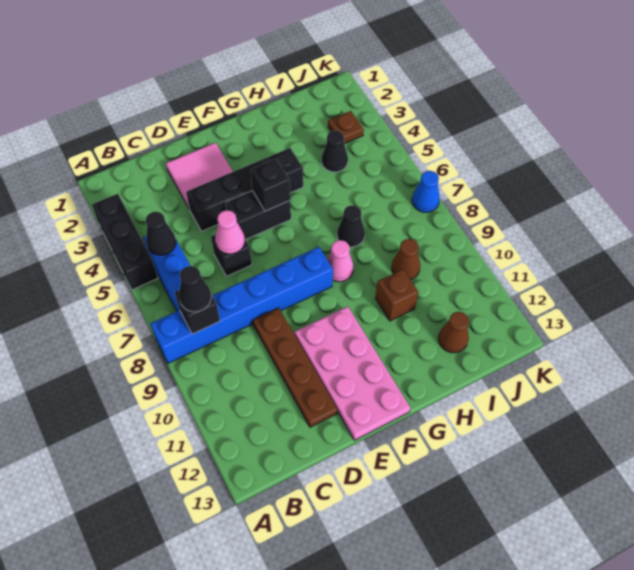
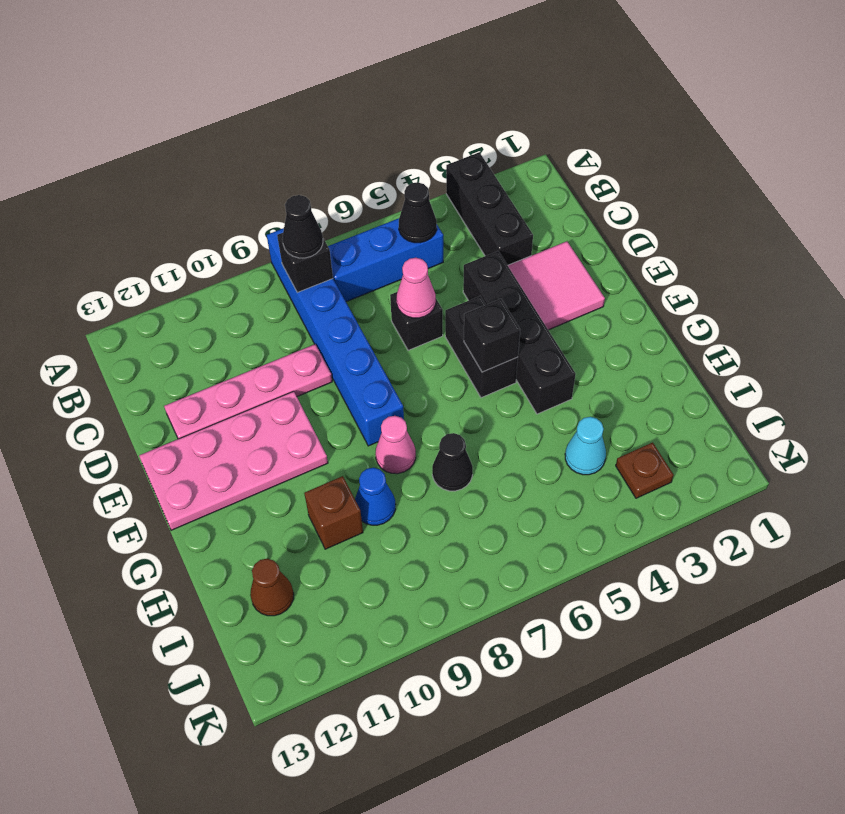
black brick A3:A5 level 1 -> black brick A3:C3 level 1
brown plate D9:D12 level 1 -> pink plate D9:D12 level 1
black cone I4 level 1 -> cyan cone I4 level 1
brown cone I9 level 1 -> none
blue cone K7 level 1 -> blue cone H9 level 1

